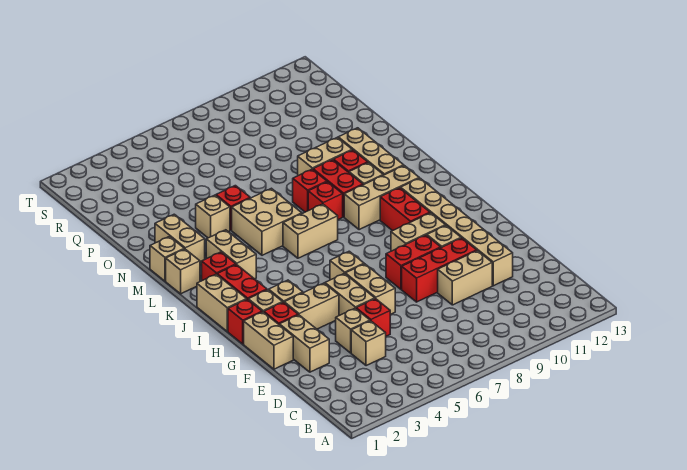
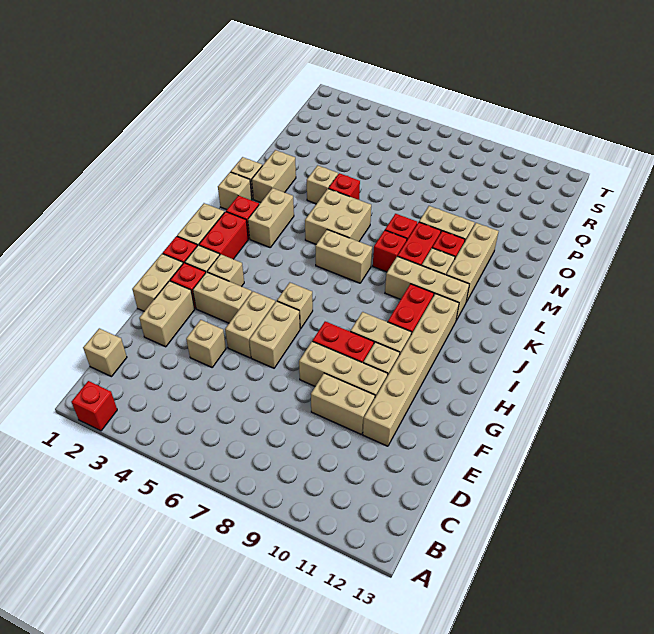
tan brick D4 level 1 -> tan brick C1 level 1
red brick E5 level 1 -> red brick A2 level 1
red brick F8:F10 level 1 -> tan brick F8:F10 level 1

